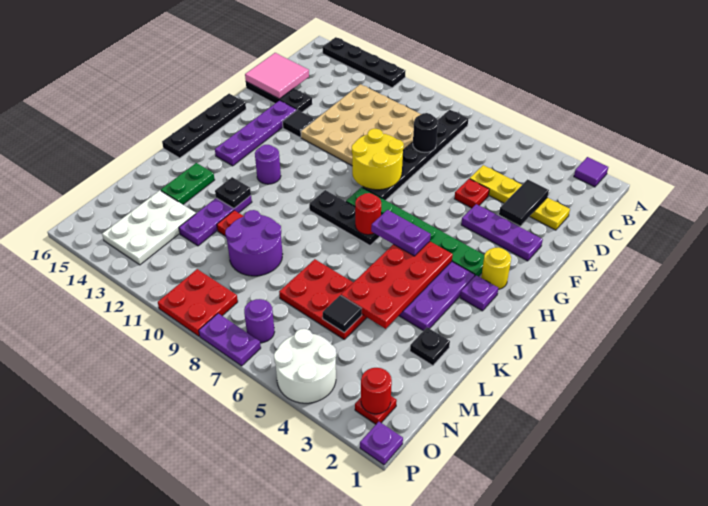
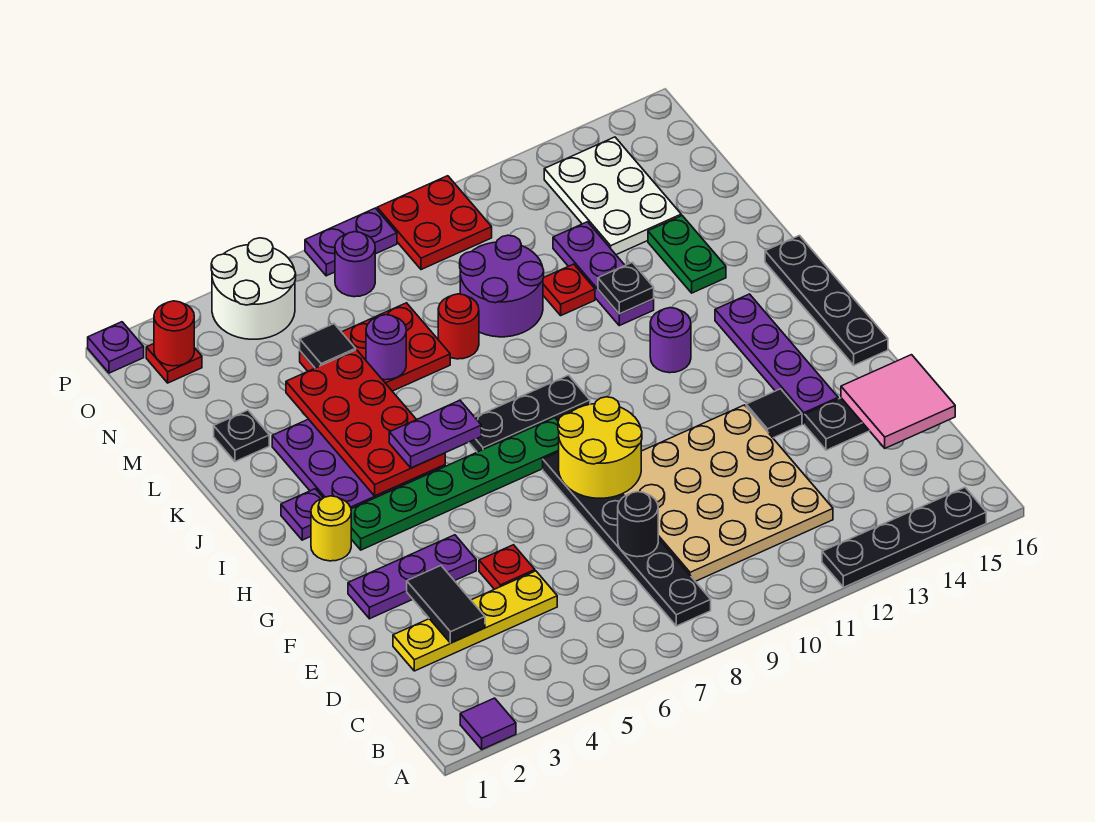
red round brick I7 level 2 -> red round brick L8 level 1
none -> purple round brick L6 level 2

